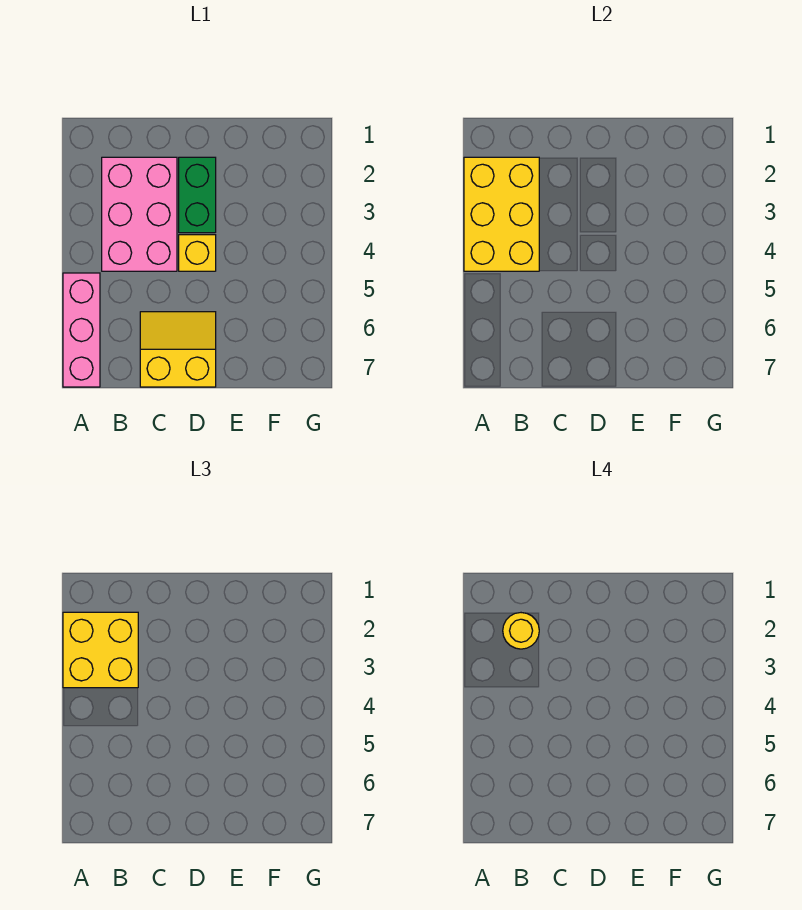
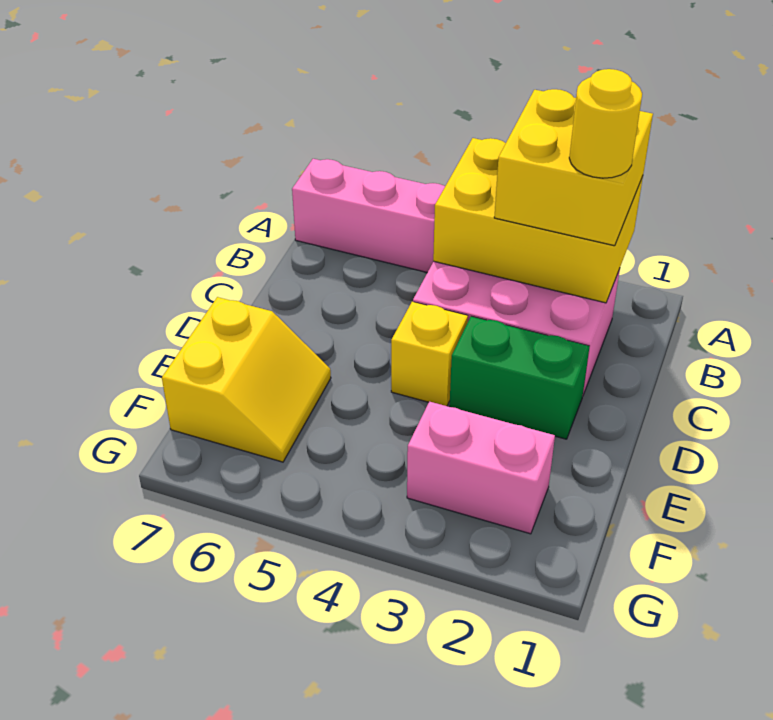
yellow slope C6:D7 level 1 top 7 -> yellow slope E6:F7 level 1 top 7
none -> pink brick F2:F3 level 1

